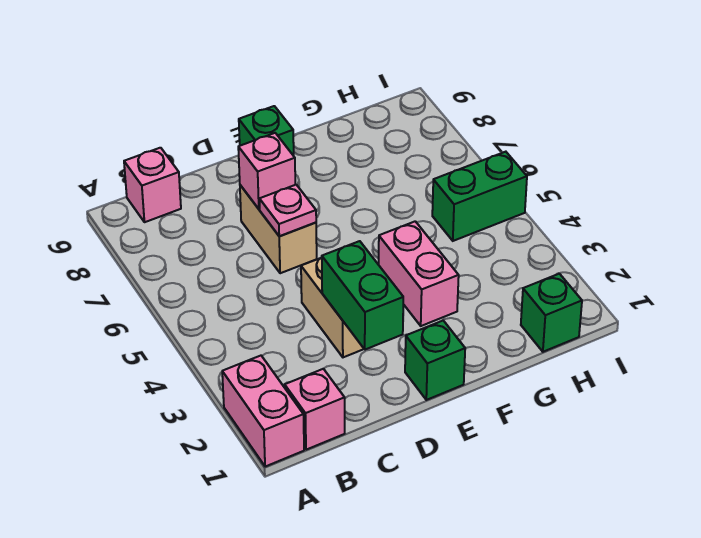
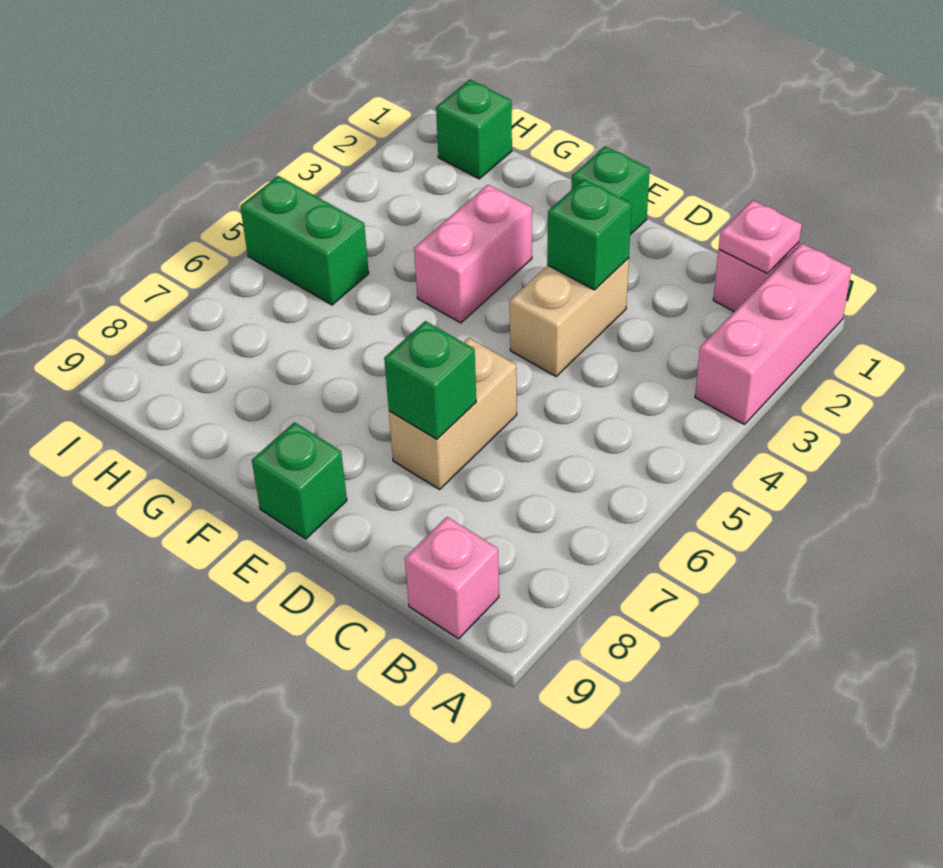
pink brick A1:A2 level 1 -> pink brick A1:A3 level 1
green brick D2:D3 level 2 -> green brick D3 level 2
pink plate D6 level 2 -> pink plate B1 level 2
pink brick D7 level 2 -> green brick D7 level 2

